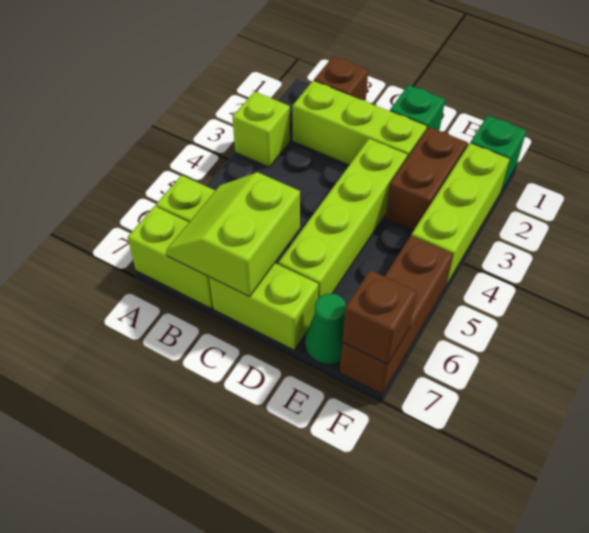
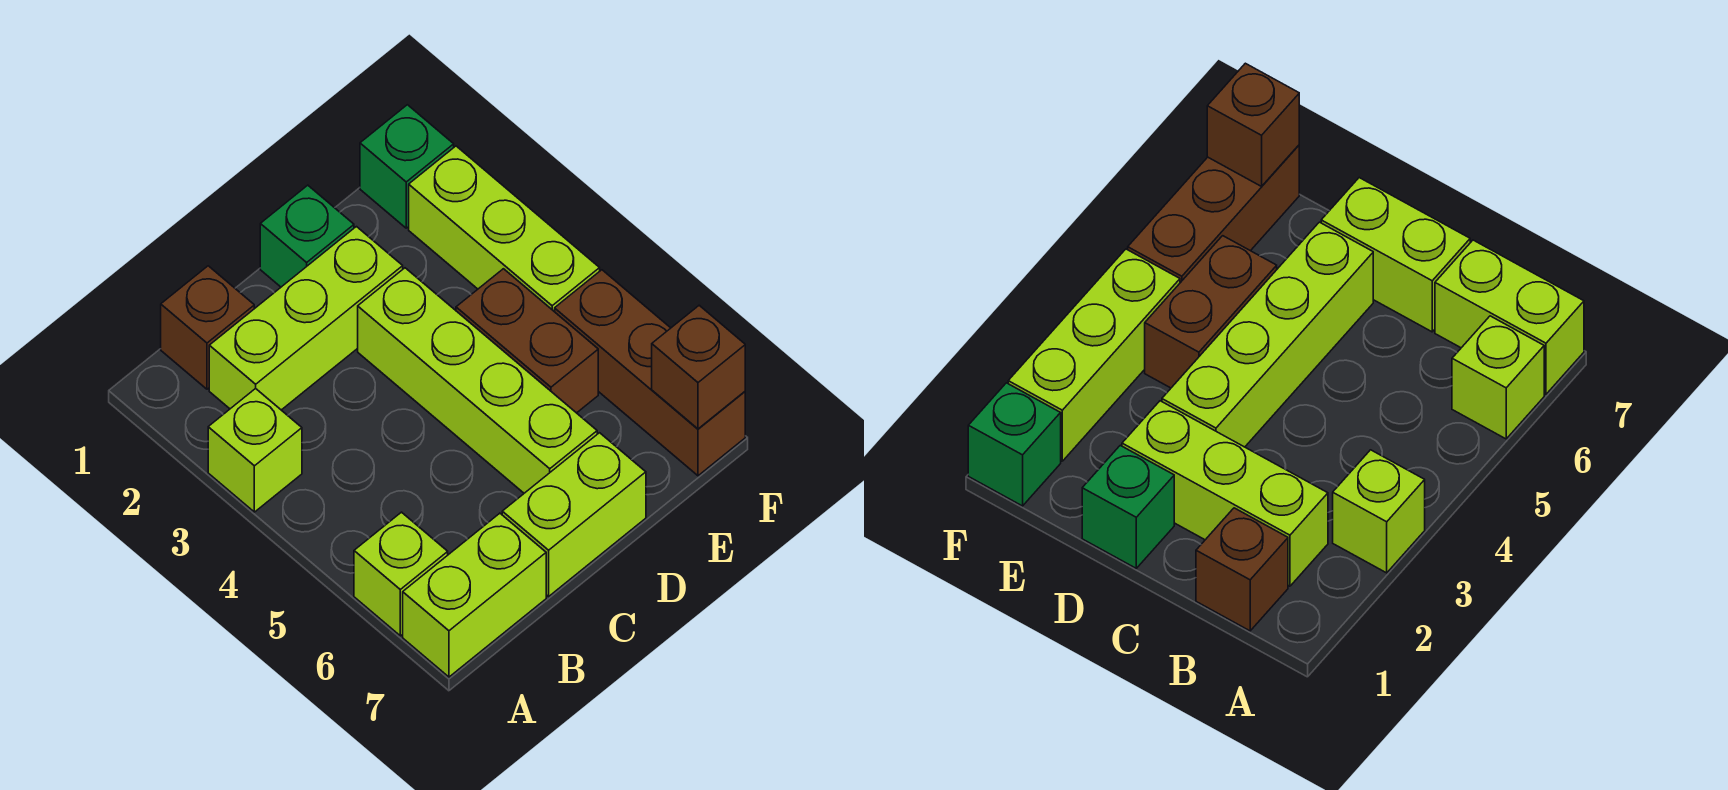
lime slope B6:C7 level 2 top C -> none
brown brick E2:E3 level 1 -> brown brick E4:E5 level 1
green cone E7 level 1 -> none

